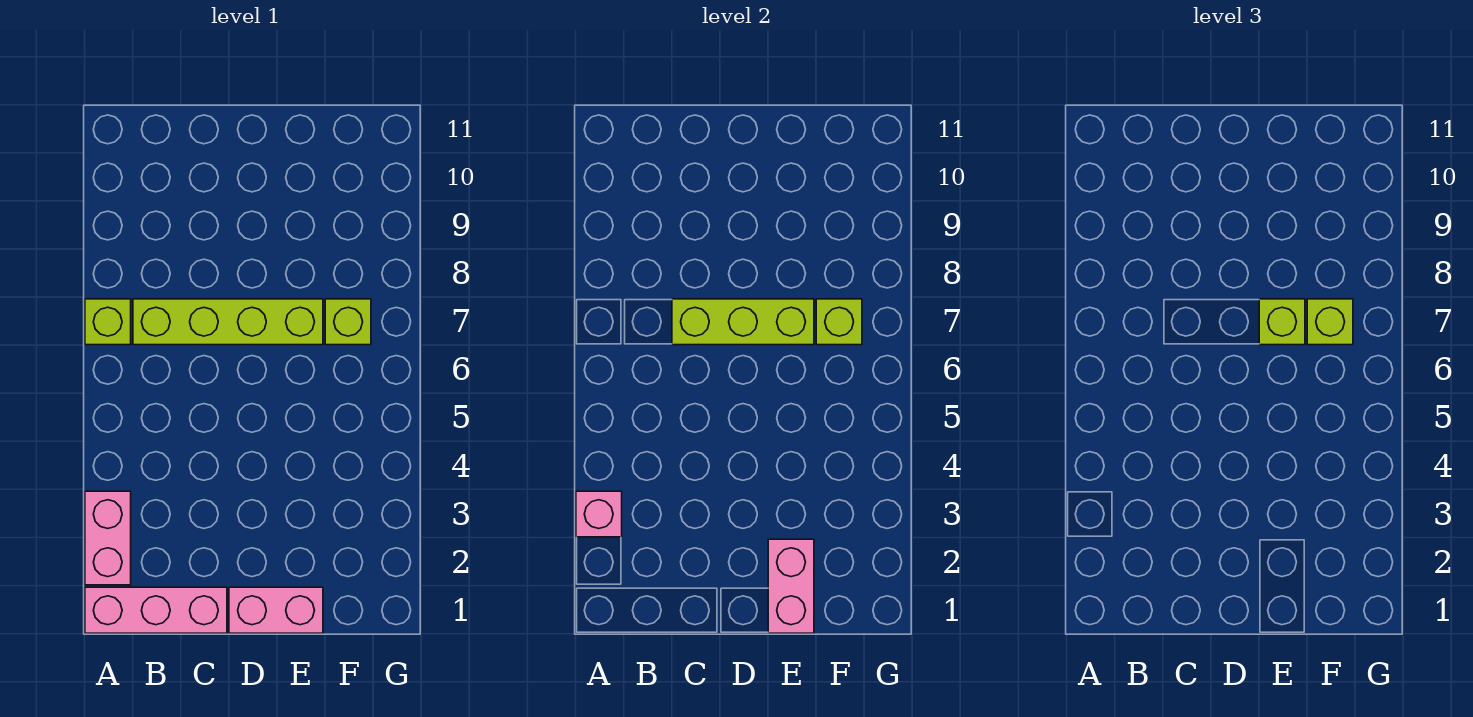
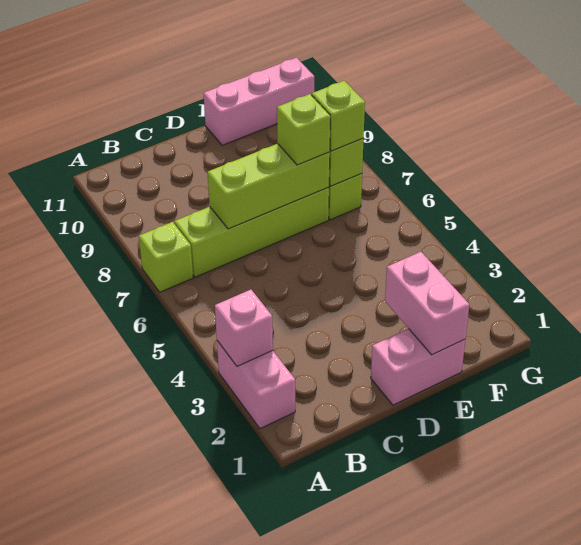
pink brick A1:C1 level 1 -> pink brick E11:G11 level 1

